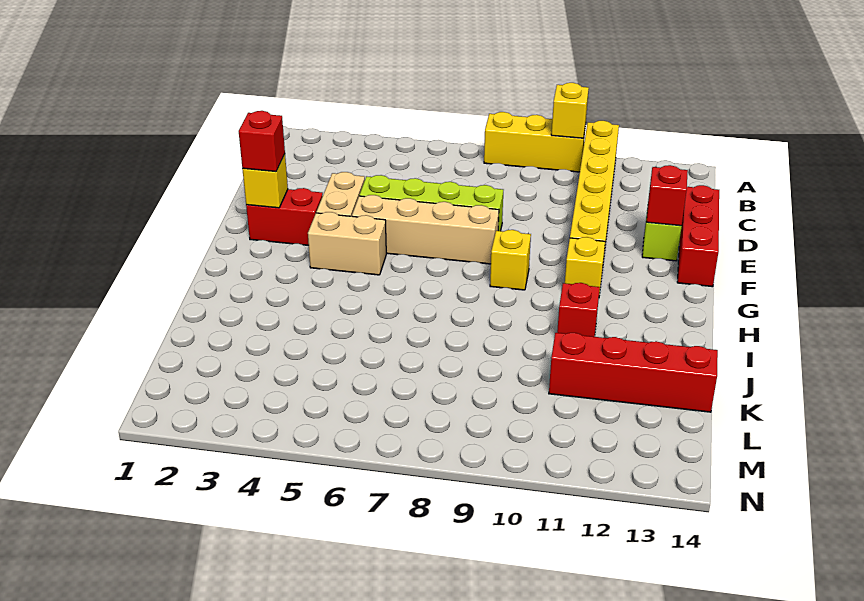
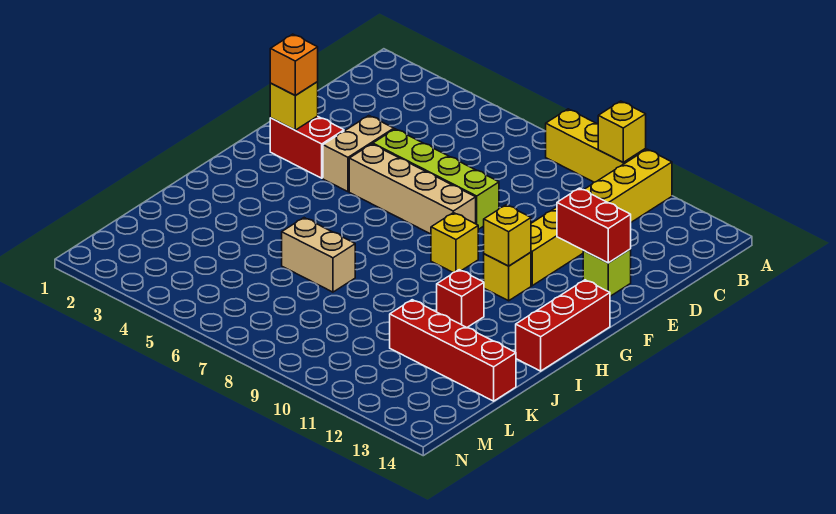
red brick D14:F14 level 1 -> red brick G14:I14 level 1
red brick E13 level 2 -> red brick E12:E13 level 2
red brick F2 level 3 -> orange brick F2 level 3
tan brick G4:G5 level 1 -> tan brick J6:J7 level 1
none -> yellow brick G11 level 2

